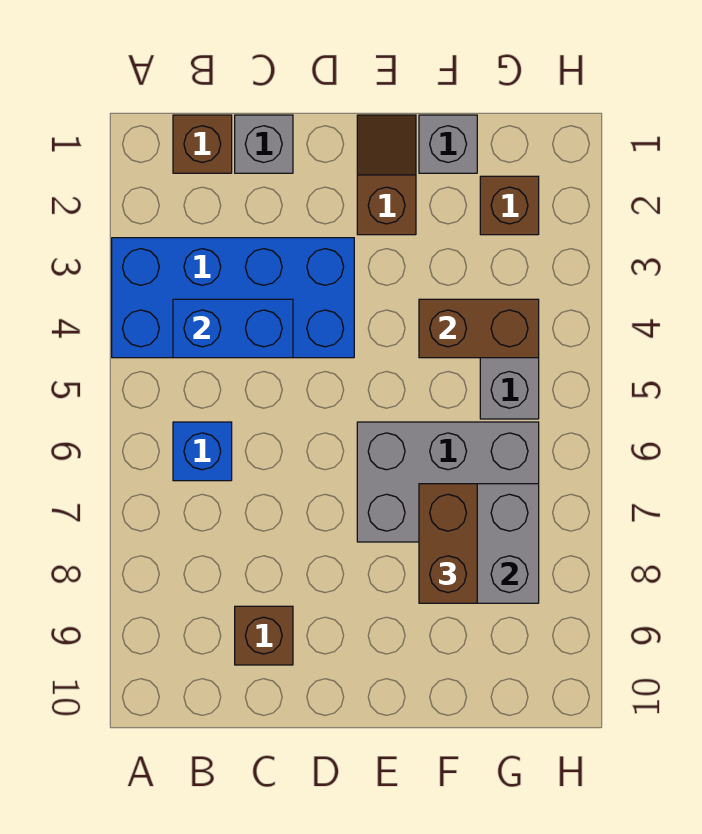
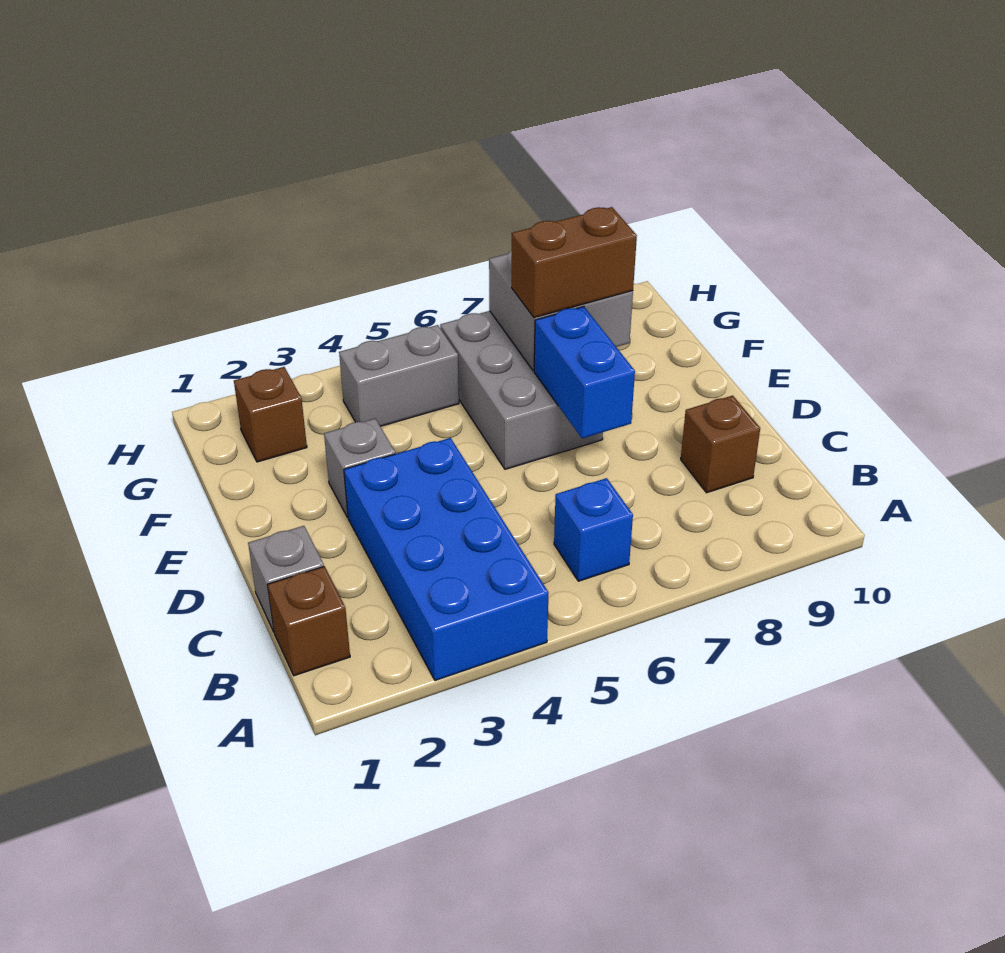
blue brick B4:C4 level 2 -> blue brick D7:E7 level 2
brown slope E1:E2 level 1 top 2 -> none
grey brick F1 level 1 -> grey brick E3 level 1
brown brick F4:G4 level 2 -> none

